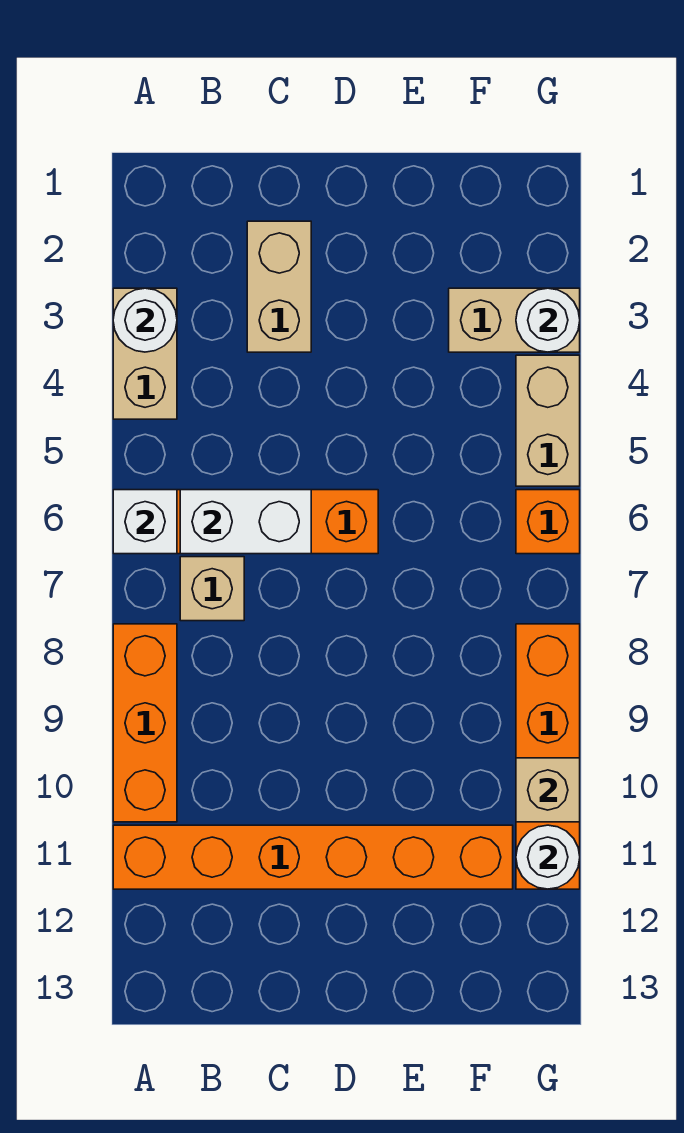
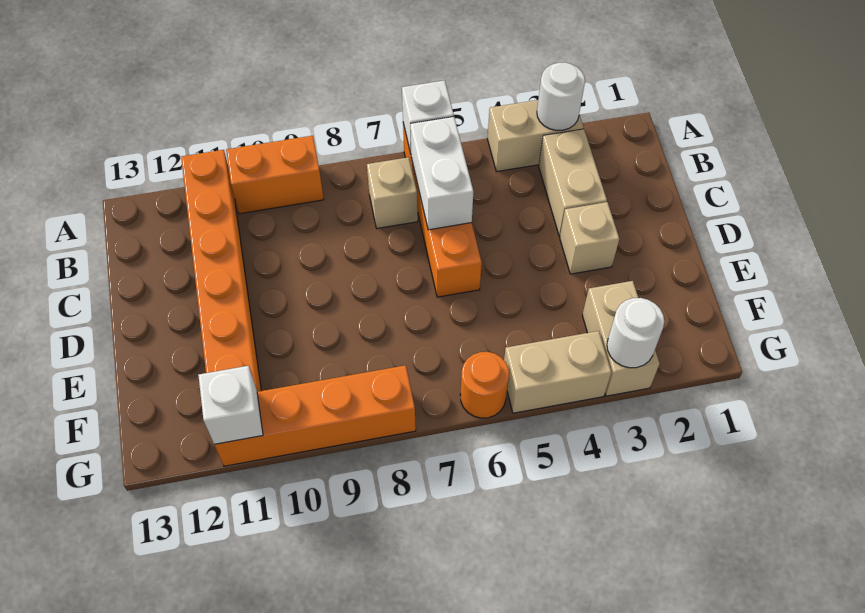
orange brick A8:A10 level 1 -> orange brick A9:A10 level 1
tan brick C2:C3 level 1 -> tan brick B3:C3 level 1
orange brick G6 level 1 -> orange round brick G6 level 1
tan brick G10 level 2 -> tan brick D3 level 1
white round brick G11 level 2 -> white brick G11 level 2

